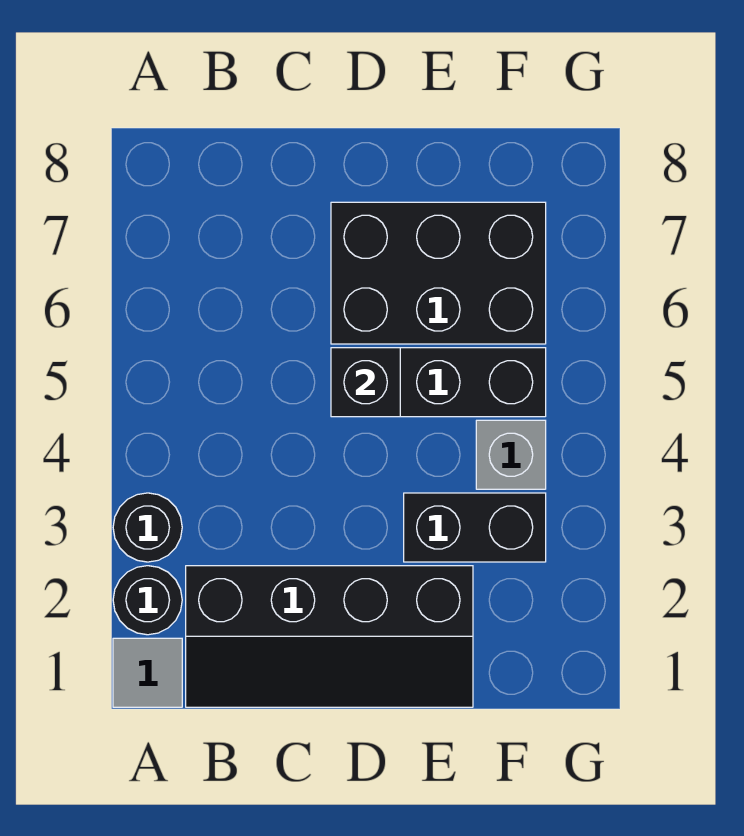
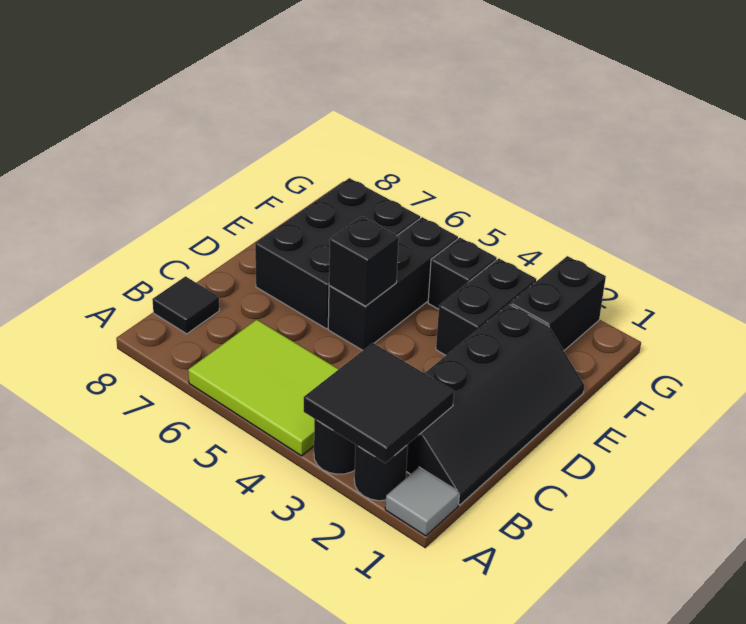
none -> black tile A2:B3 level 2
none -> lime tile A4:B6 level 1
none -> black tile B8 level 1
none -> black brick F2:G2 level 1
grey brick F4 level 1 -> black brick F4 level 1

